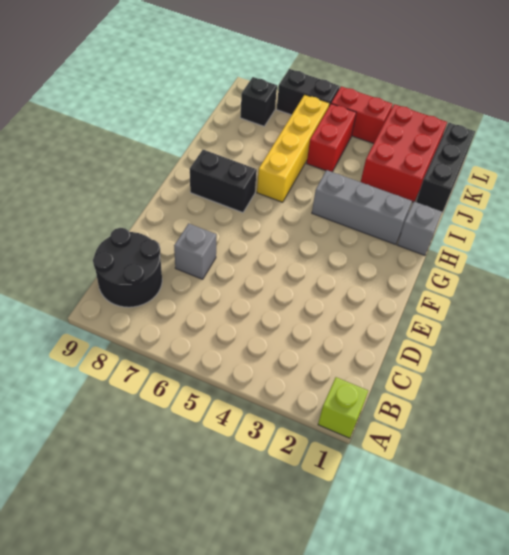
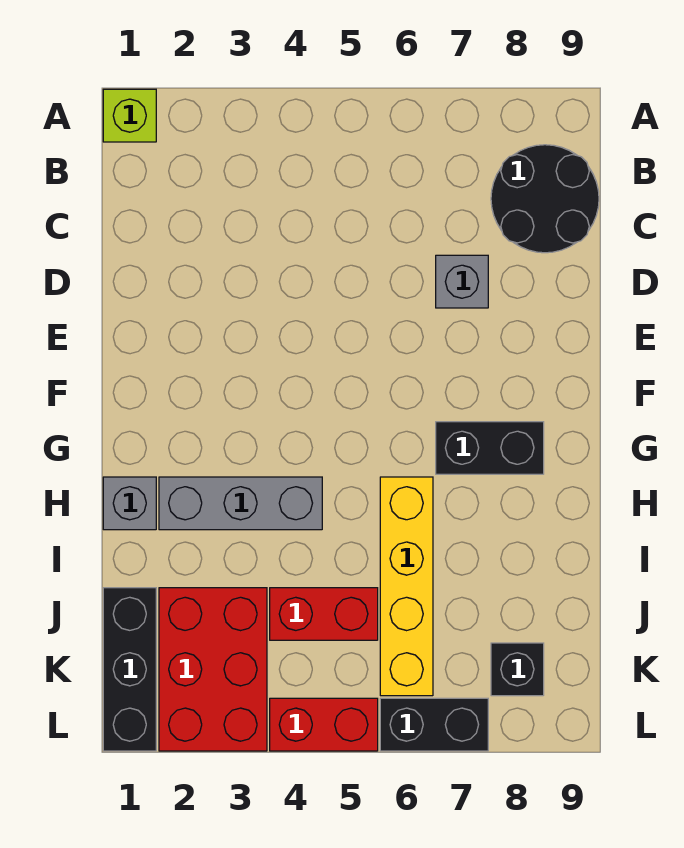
red brick J5:K5 level 1 -> red brick J4:J5 level 1

